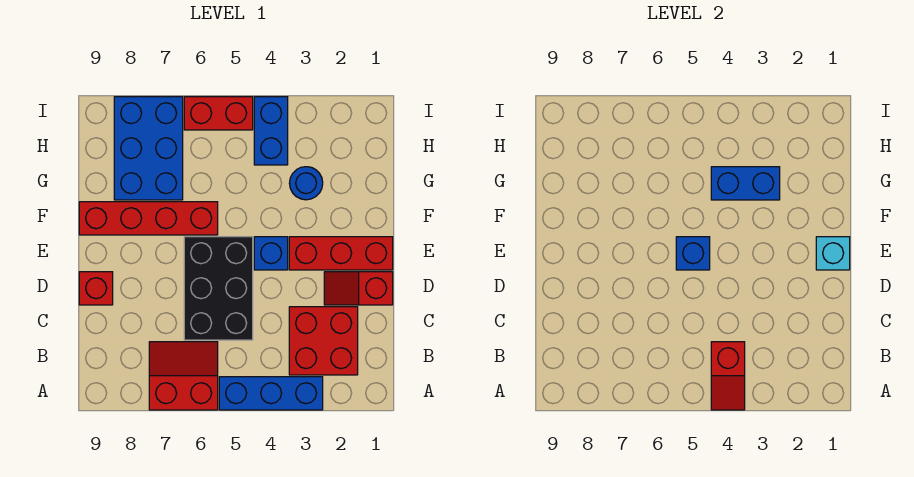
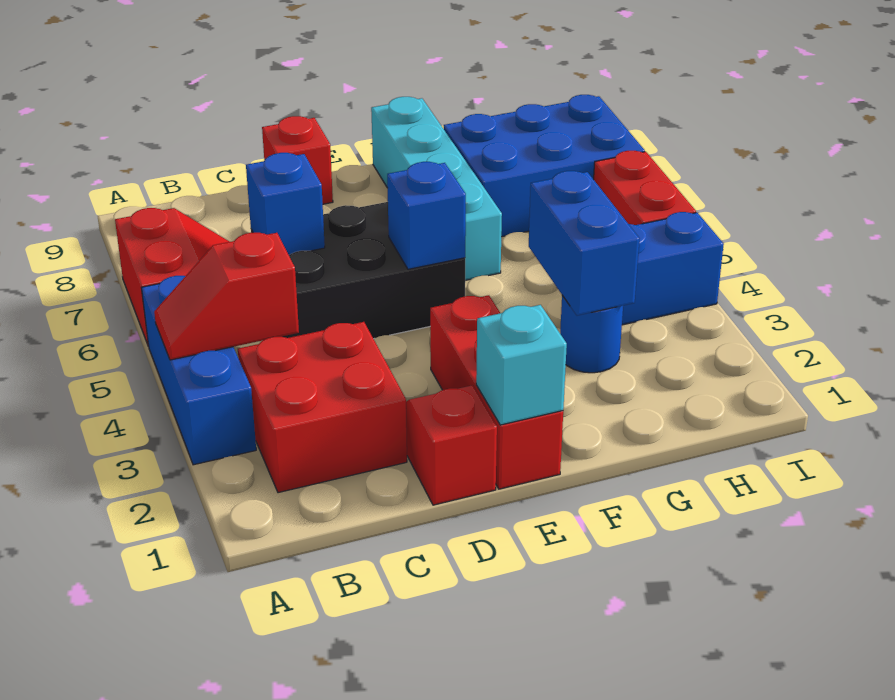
blue brick E4 level 1 -> blue brick C6 level 2
red brick F6:F9 level 1 -> cyan brick F6:F9 level 1

